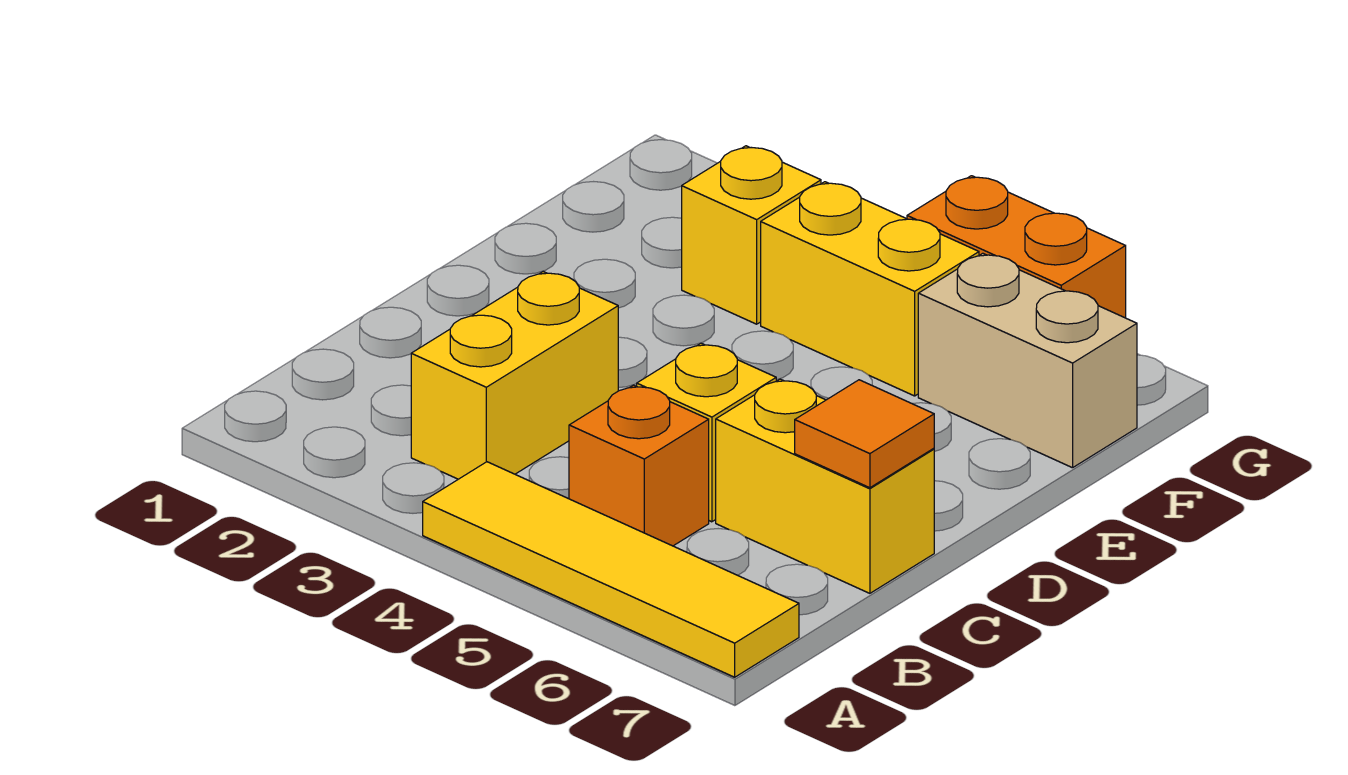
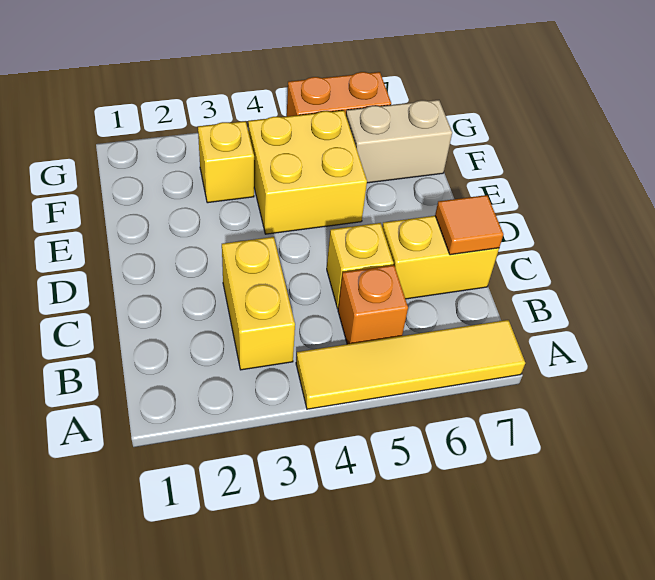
yellow brick F4:F5 level 1 -> yellow brick E4:F5 level 1

